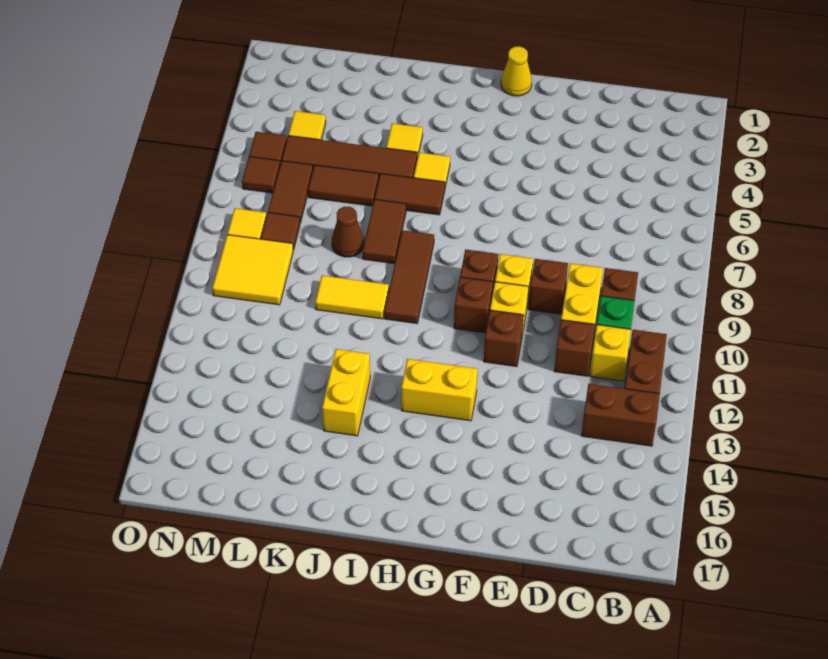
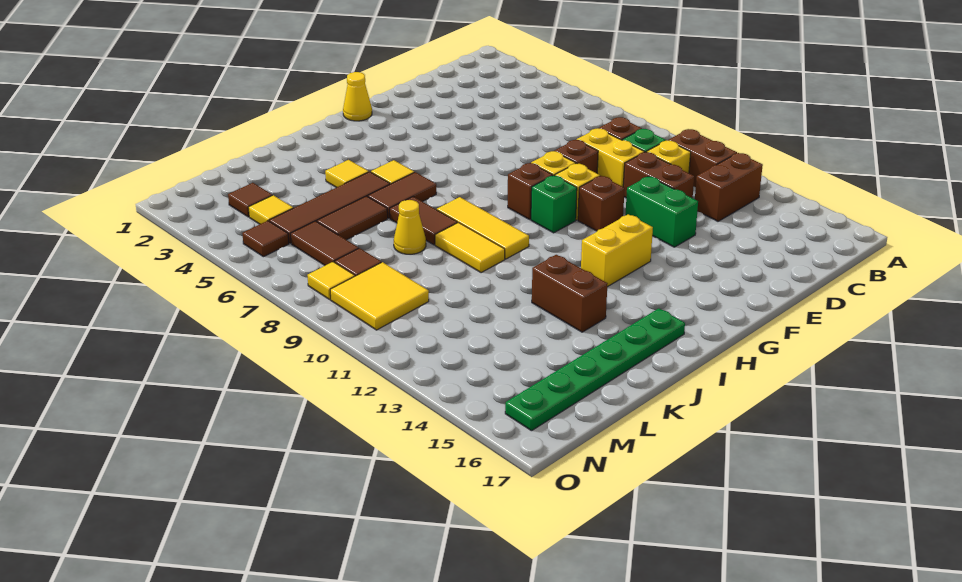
brown brick D11 level 1 -> brown brick D11:D12 level 1
none -> green brick E12:E13 level 1
brown brick G10 level 1 -> green brick G10 level 1
brown tile I8:I10 level 1 -> yellow tile I8:I10 level 1
none -> green plate I16:N16 level 1
yellow tile J10:K10 level 1 -> yellow tile J9:J10 level 1
yellow brick J13:J14 level 1 -> brown brick J13:J14 level 1
brown cone K8 level 1 -> yellow cone K8 level 1
brown tile N6 level 1 -> brown tile M3 level 1

